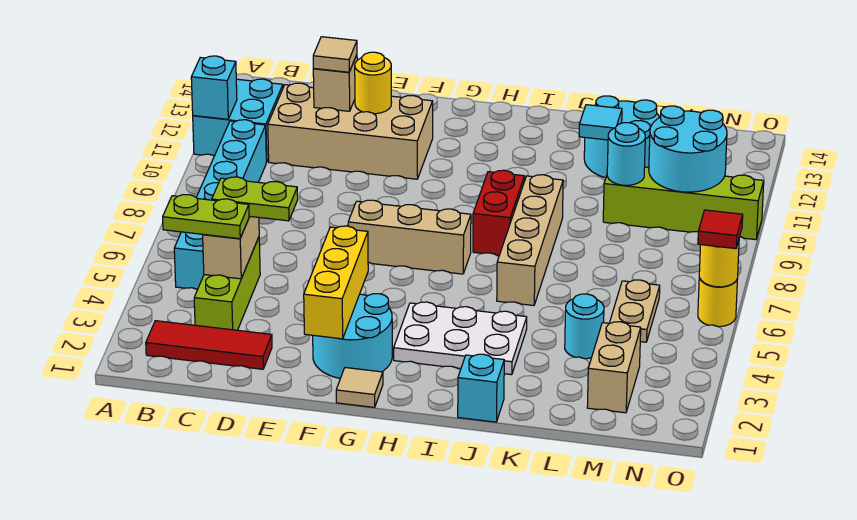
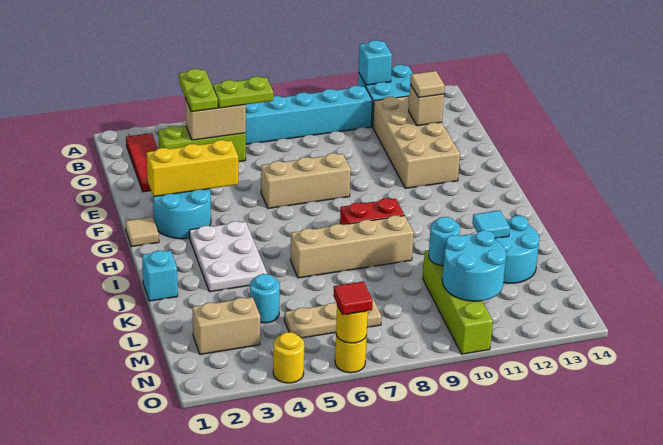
lime plate C5:D5 level 3 -> lime plate C5:C6 level 3
yellow round brick E12 level 2 -> yellow round brick O4 level 1
tan brick F7:H7 level 1 -> tan brick F6:F8 level 1
tan plate M5:M6 level 1 -> tan plate M5:M7 level 1

